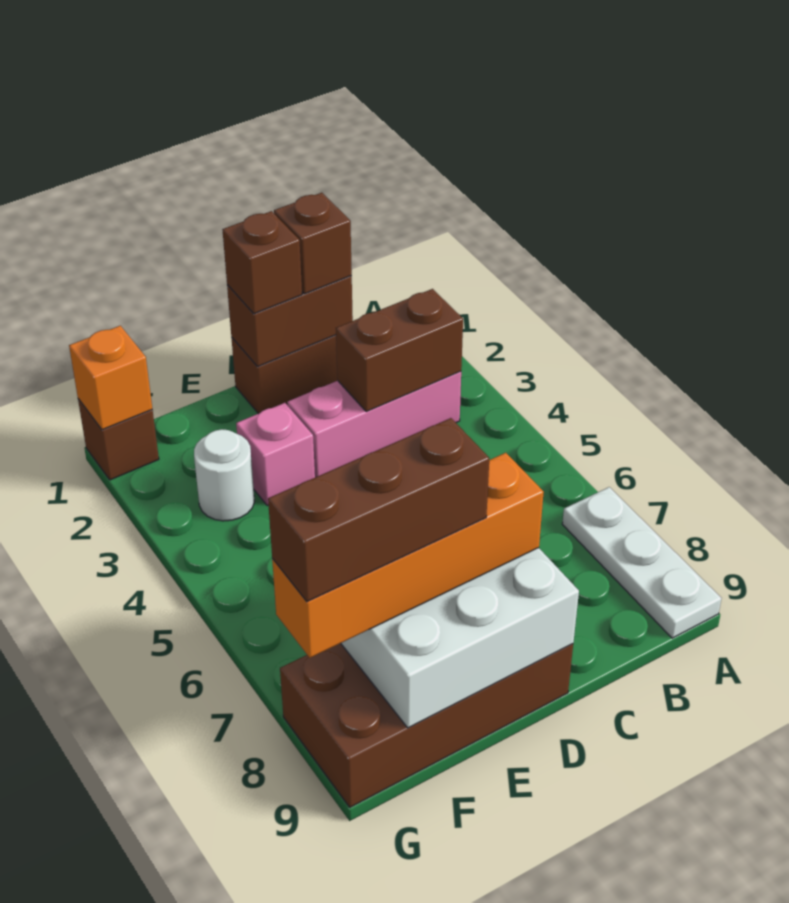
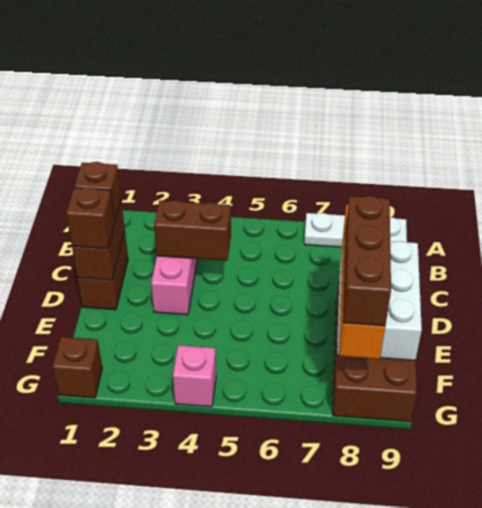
brown brick B3:C3 level 2 -> brown brick C3:C4 level 2
pink brick E3 level 1 -> pink brick G4 level 1
white round brick F3 level 1 -> none
orange brick G1 level 2 -> none

